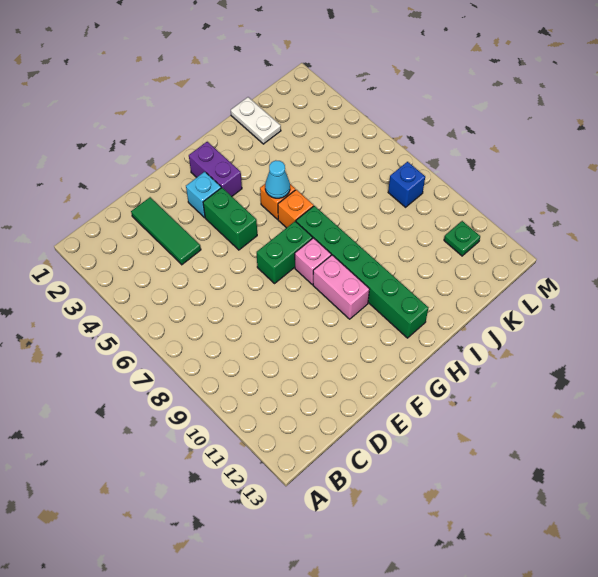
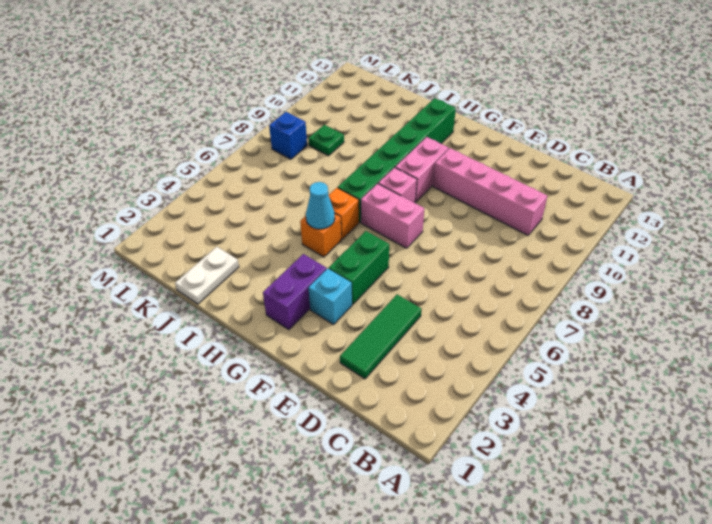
none -> pink brick C10:F10 level 1
green brick F7:G7 level 1 -> pink brick F7:G7 level 1
green plate L11 level 1 -> green plate K9 level 1

